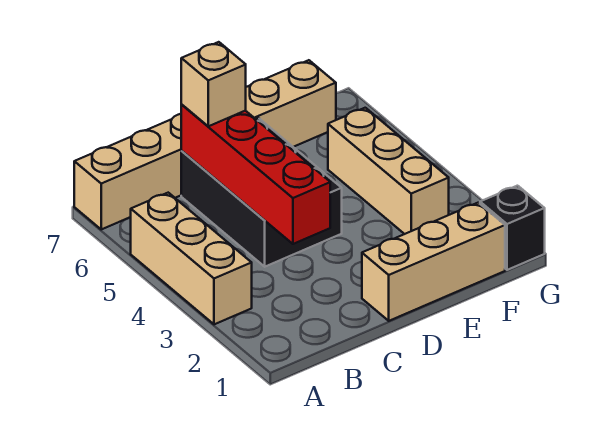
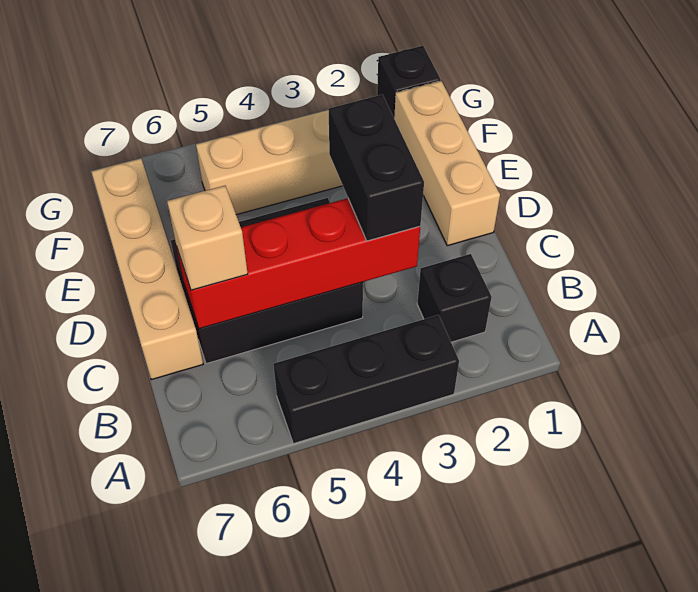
tan brick A3:A5 level 1 -> black brick A3:A5 level 1
tan brick A7:F7 level 1 -> tan brick C7:F7 level 1
none -> black brick B2 level 1
none -> black brick C3:D3 level 3

